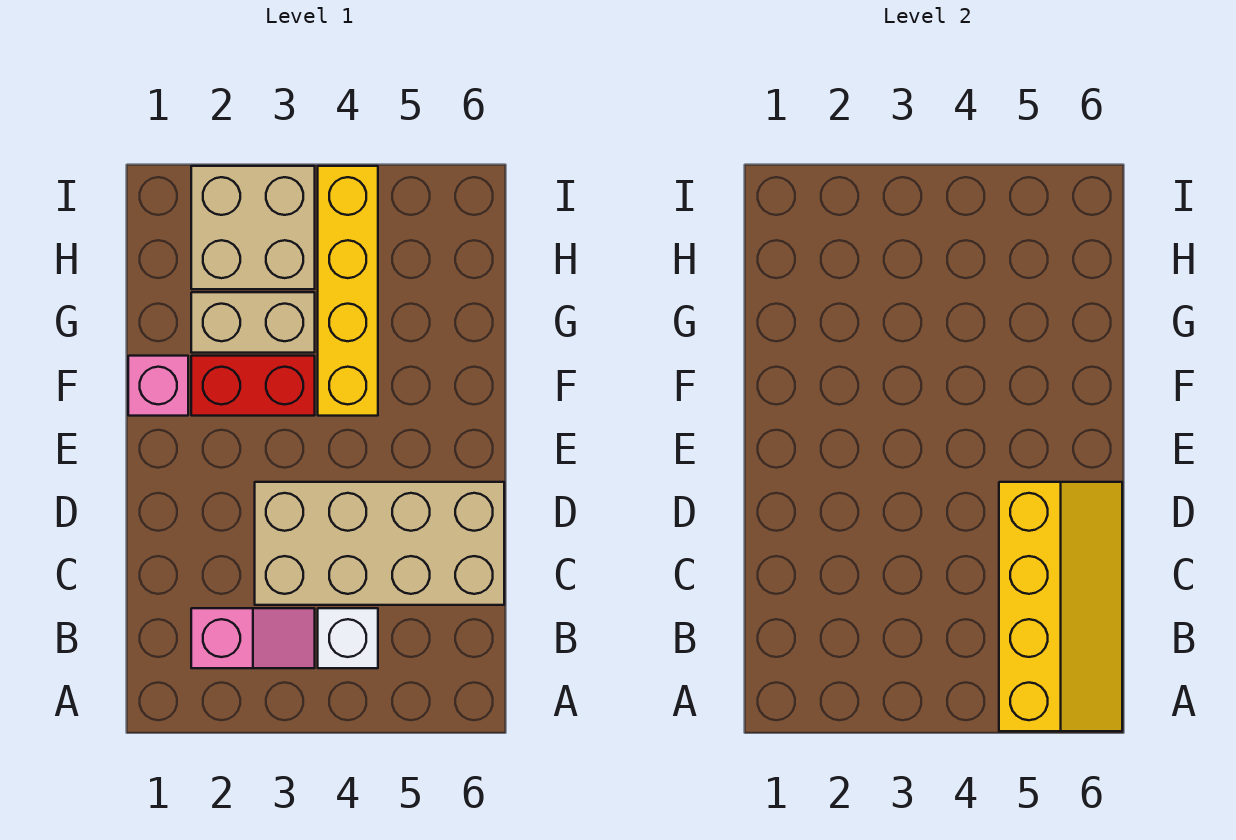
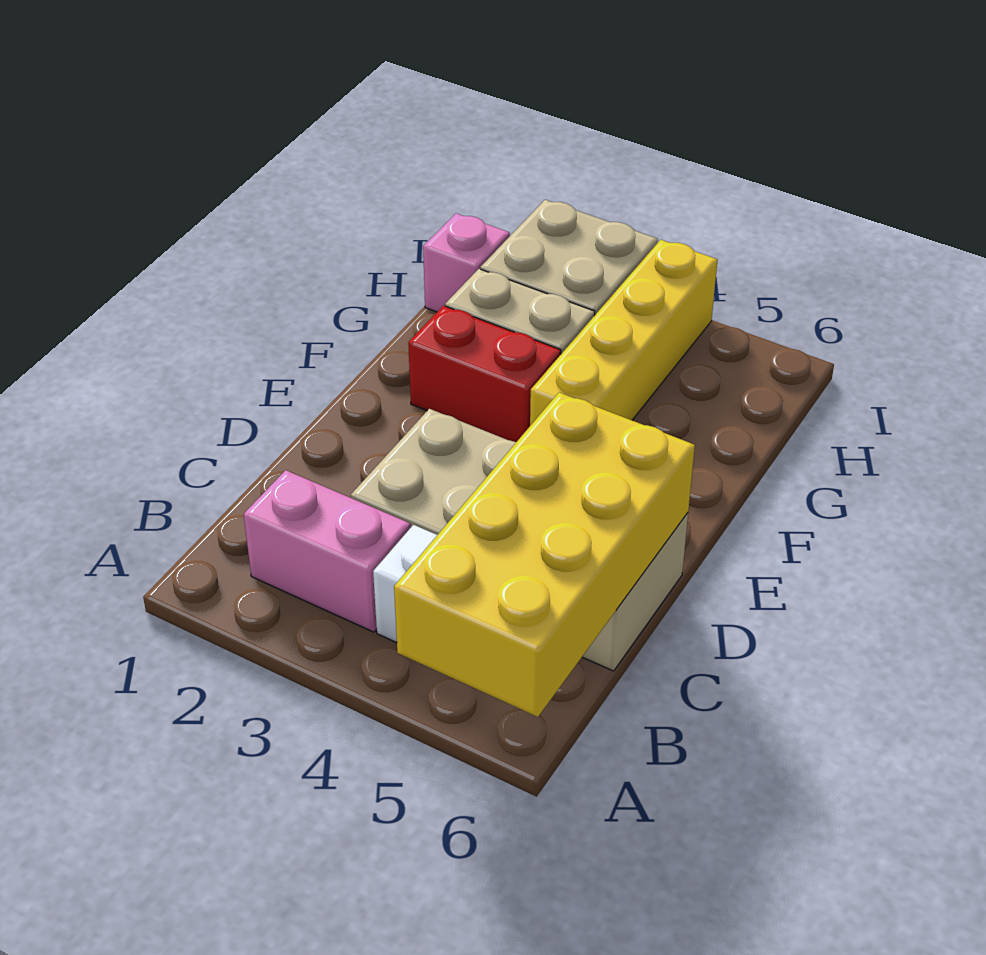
yellow slope A5:D6 level 2 top 5 -> yellow brick A5:D6 level 2
pink slope B2:B3 level 1 top 2 -> pink brick B2:B3 level 1
pink brick F1 level 1 -> pink brick H1 level 1

